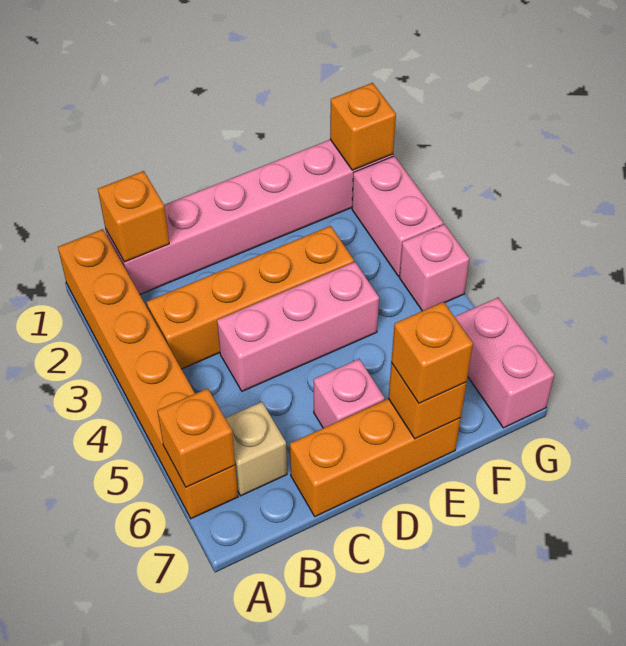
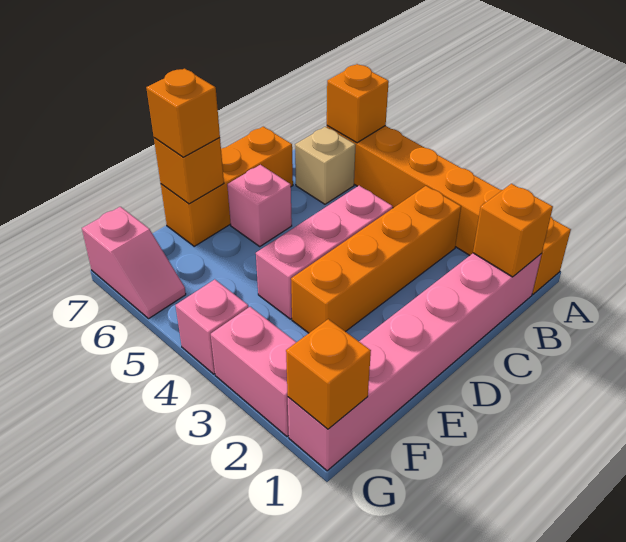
pink brick G6:G7 level 1 -> pink slope G6:G7 level 1 top 7

